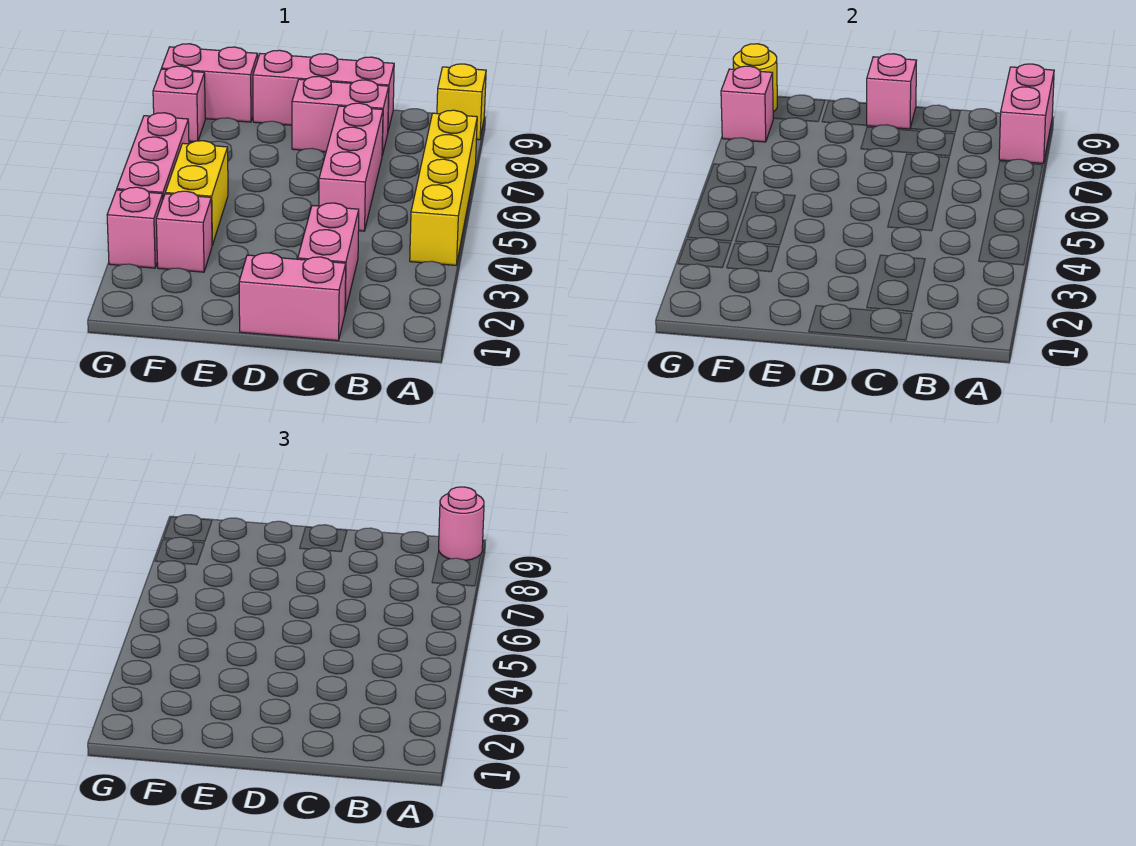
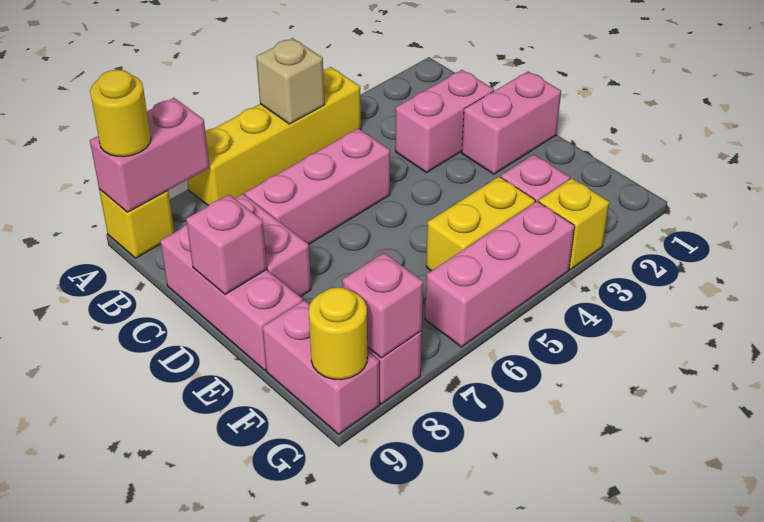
none -> tan brick A5 level 2
pink round brick A9 level 3 -> yellow round brick A9 level 3
pink brick C1:D1 level 1 -> pink brick D1:D2 level 1
pink brick G3 level 1 -> yellow brick G3 level 1

